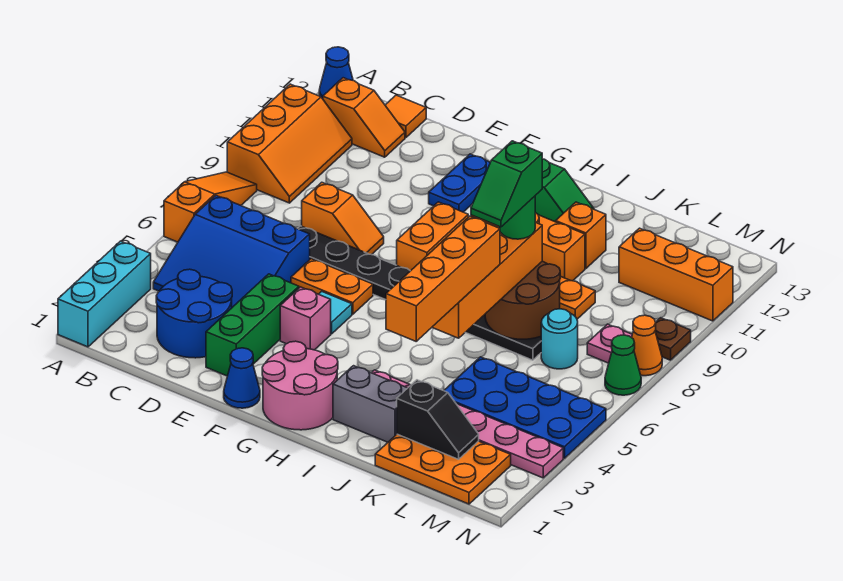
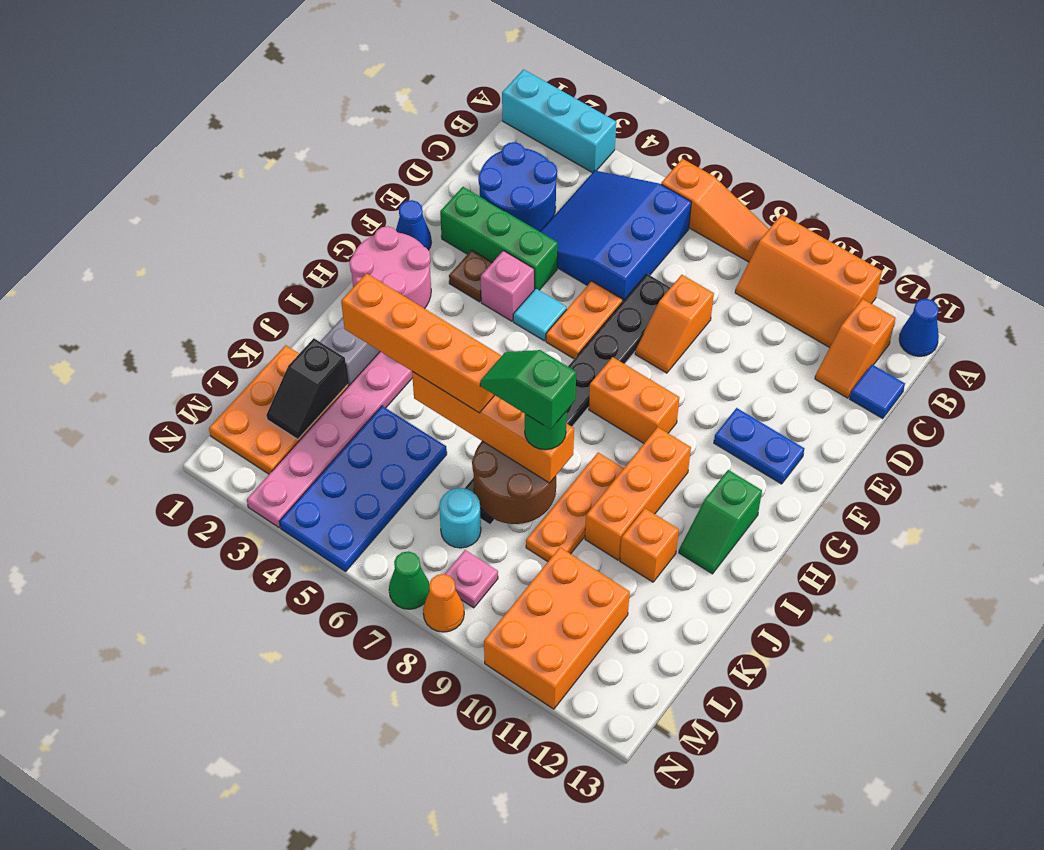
orange tile C13 level 1 -> blue tile C13 level 1
orange brick L11:N11 level 1 -> orange brick L10:N11 level 1
brown plate N9 level 1 -> brown plate F3 level 1

